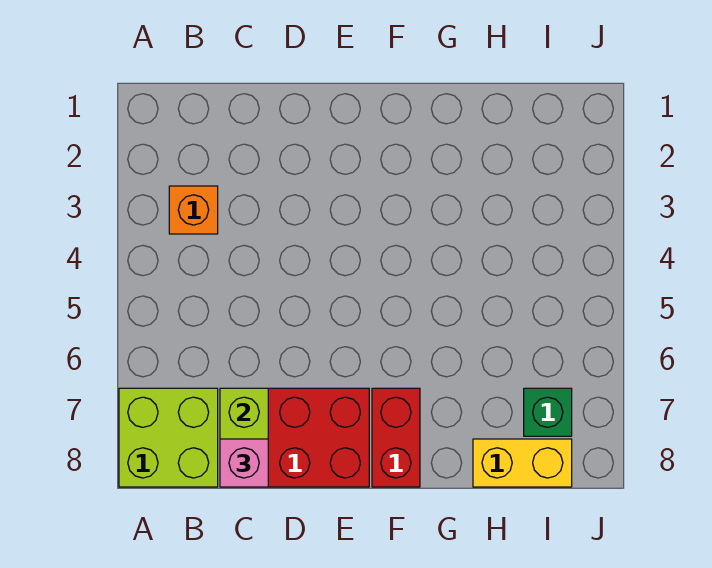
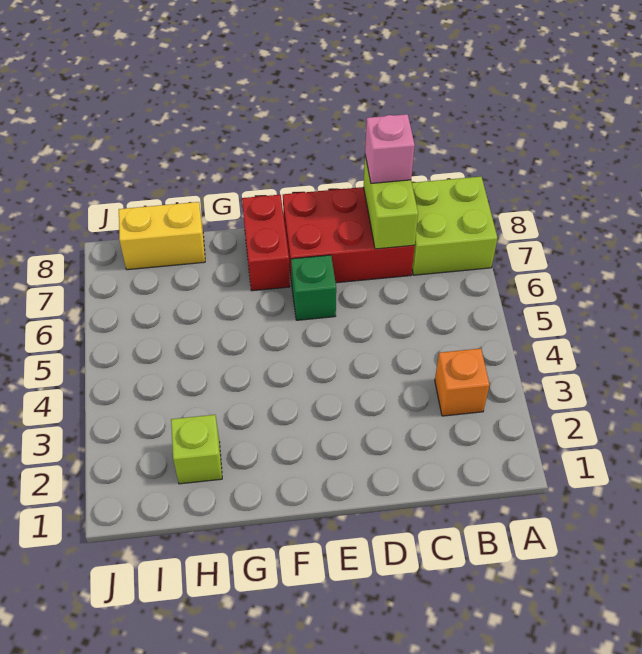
none -> lime brick H2 level 1
green brick I7 level 1 -> green brick E6 level 1

